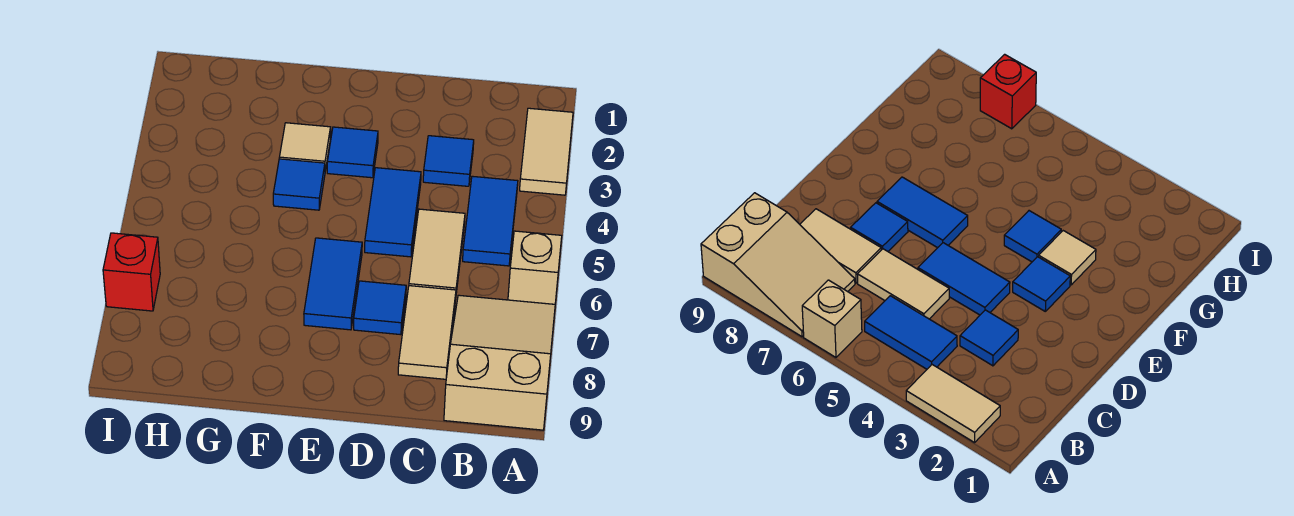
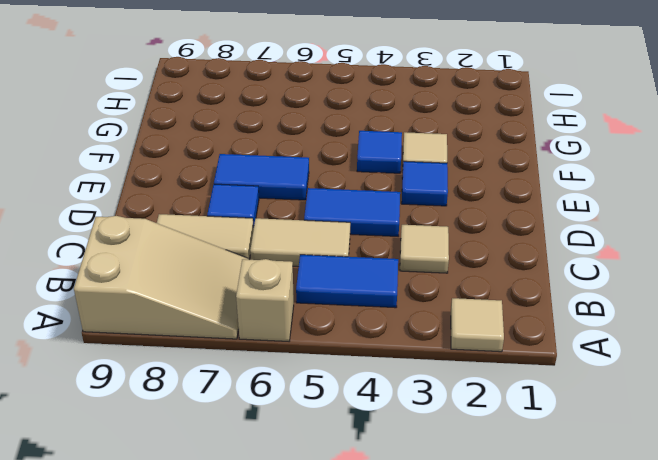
tan tile A2:A3 level 1 -> tan tile A2 level 1
blue tile C3 level 1 -> tan tile C3 level 1
red brick I7 level 1 -> none

